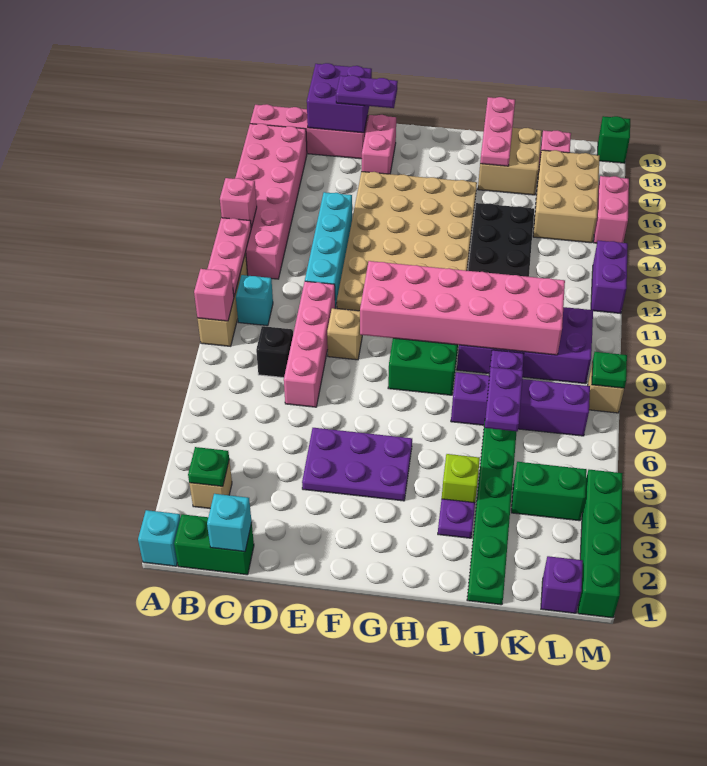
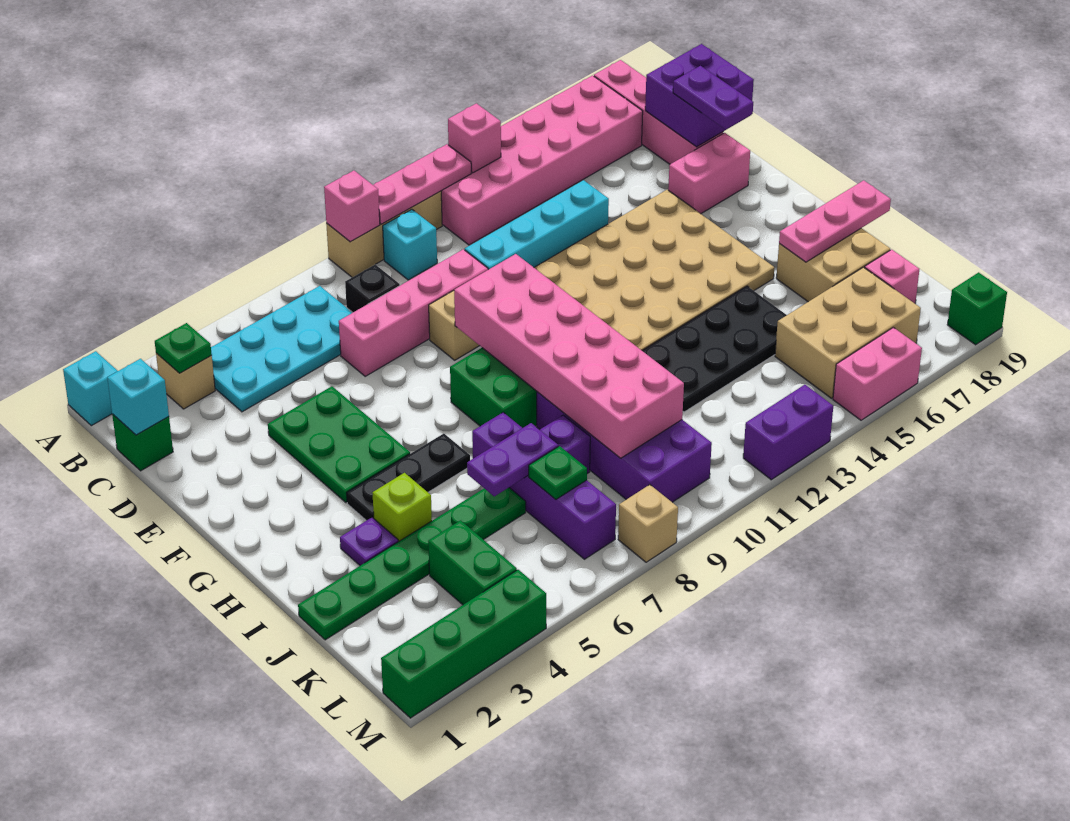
green brick B1:C1 level 1 -> green brick C1 level 1
none -> cyan plate B4:C7 level 1
purple plate E4:G5 level 1 -> green plate E4:G5 level 1
none -> black plate H4:H6 level 1
purple brick L1 level 1 -> none
green plate M8 level 2 -> green plate K7 level 2

